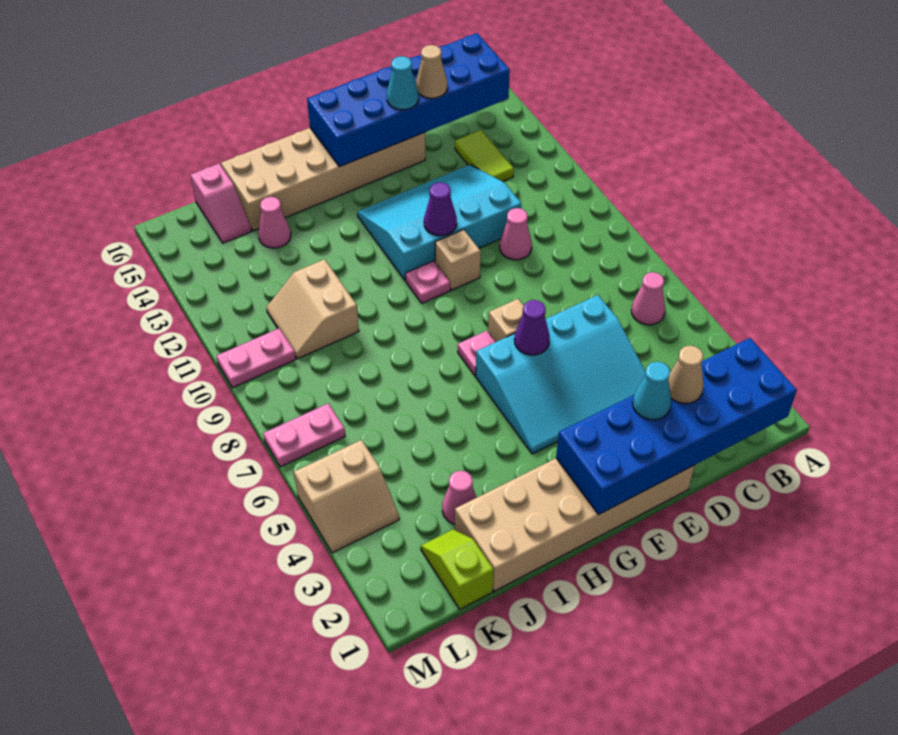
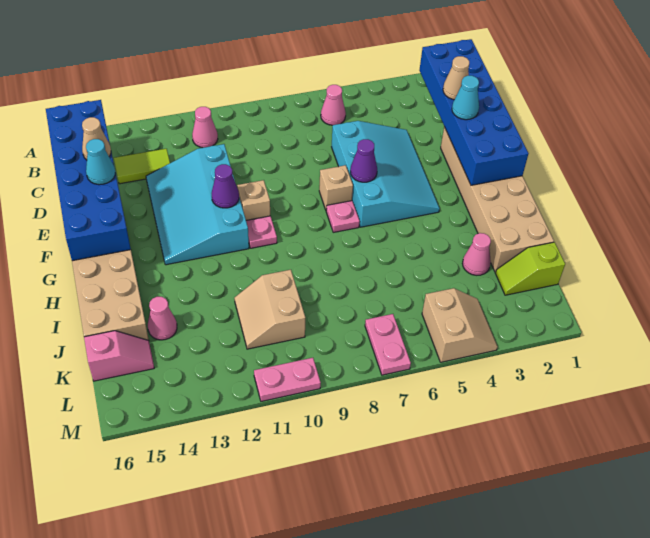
pink cone D10 level 1 -> pink cone B11 level 1
tan slope J10:K11 level 1 top J -> tan slope J10:K11 level 1 top 10
pink plate L10:M10 level 1 -> pink plate M10:M11 level 1

